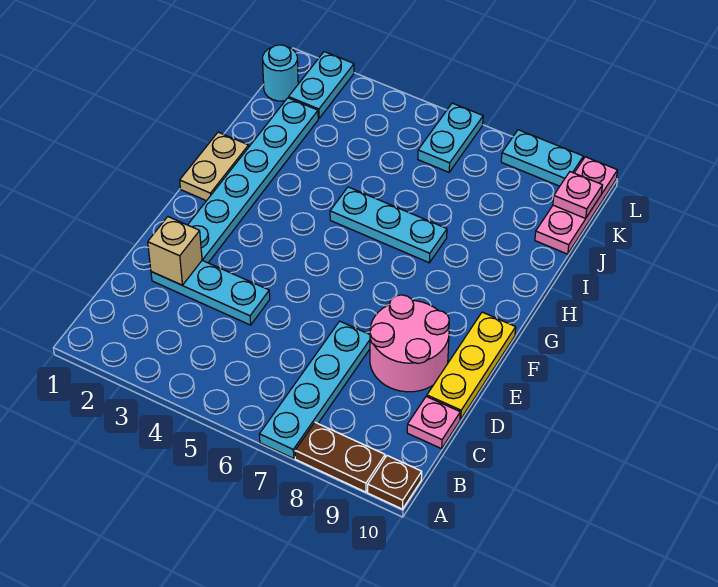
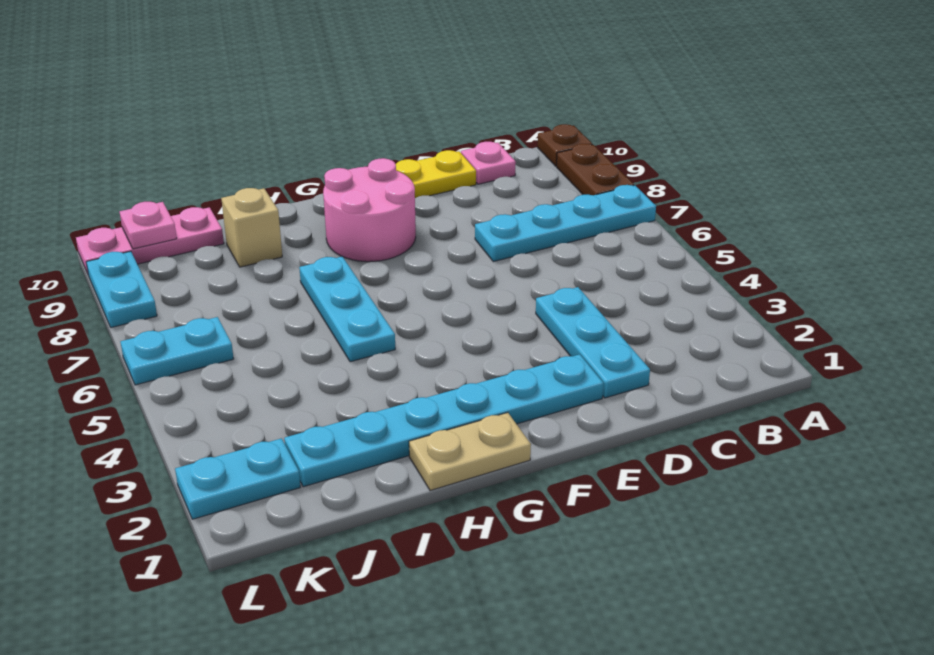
tan brick D2 level 2 -> tan brick I9 level 1
pink round brick D8:E9 level 1 -> pink round brick F8:G9 level 1
cyan round brick K1 level 1 -> none

